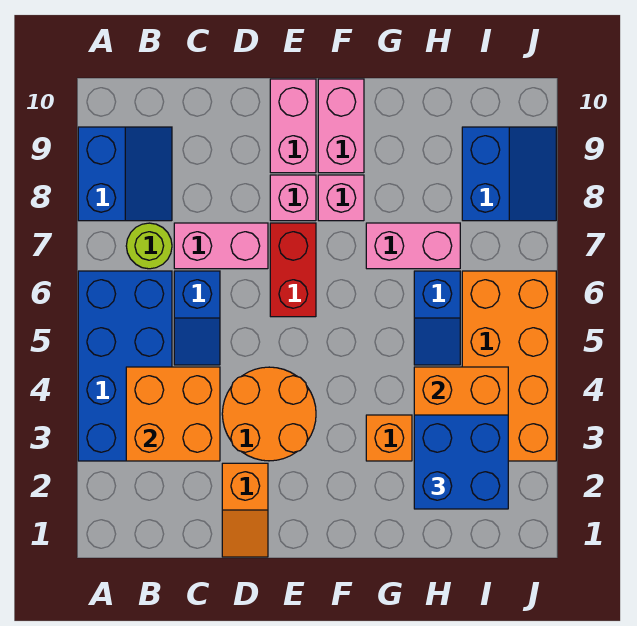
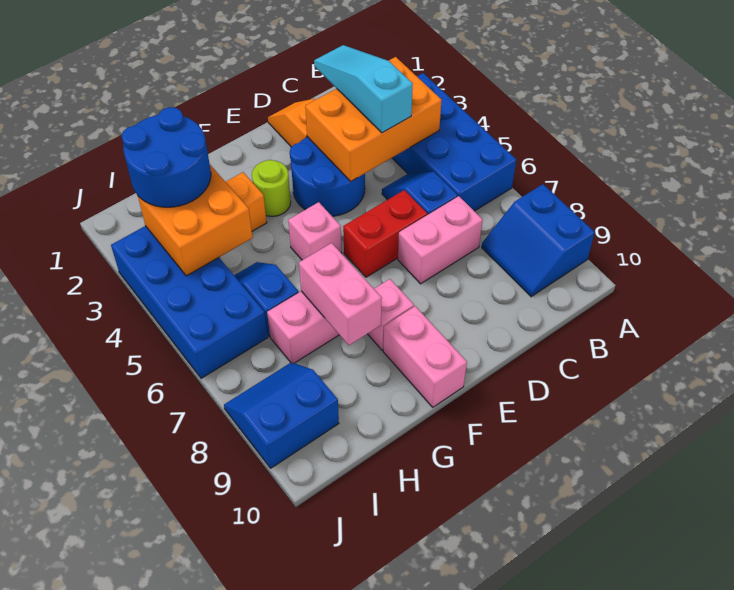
orange brick B3:C4 level 2 -> orange brick B3:D4 level 2
lime round brick B7 level 1 -> lime round brick F3 level 1
none -> cyan slope C2:C4 level 3 top 4
orange round brick D3:E4 level 1 -> blue round brick D3:E4 level 1
red brick E6:E7 level 1 -> red brick D6:E6 level 1
pink brick E8 level 1 -> pink brick F5 level 1
pink brick E9:E10 level 1 -> pink brick G7:G8 level 2
blue brick H2:I3 level 3 -> blue round brick H2:I3 level 3
orange brick I3:J6 level 1 -> blue brick I3:J6 level 1
blue slope I8:J9 level 1 top I -> blue slope I8:J9 level 1 top 9

